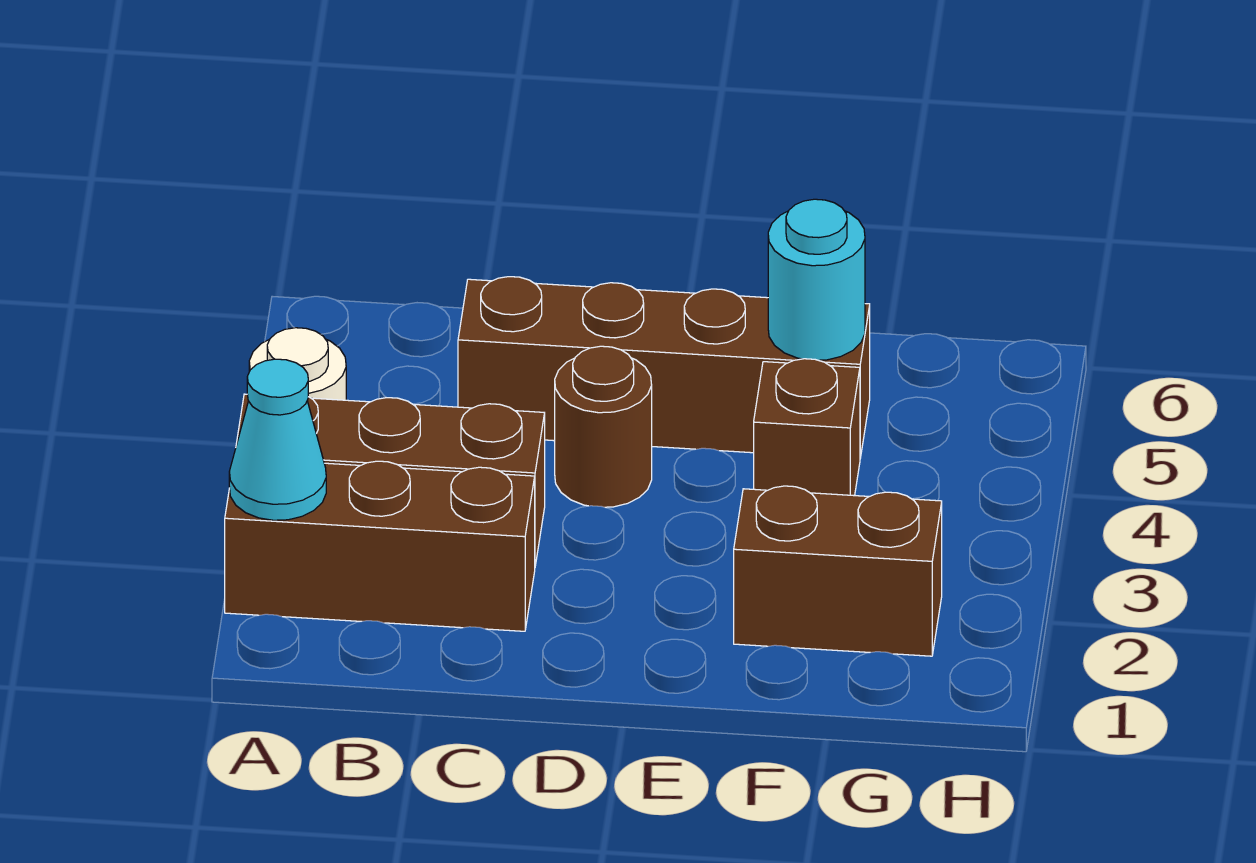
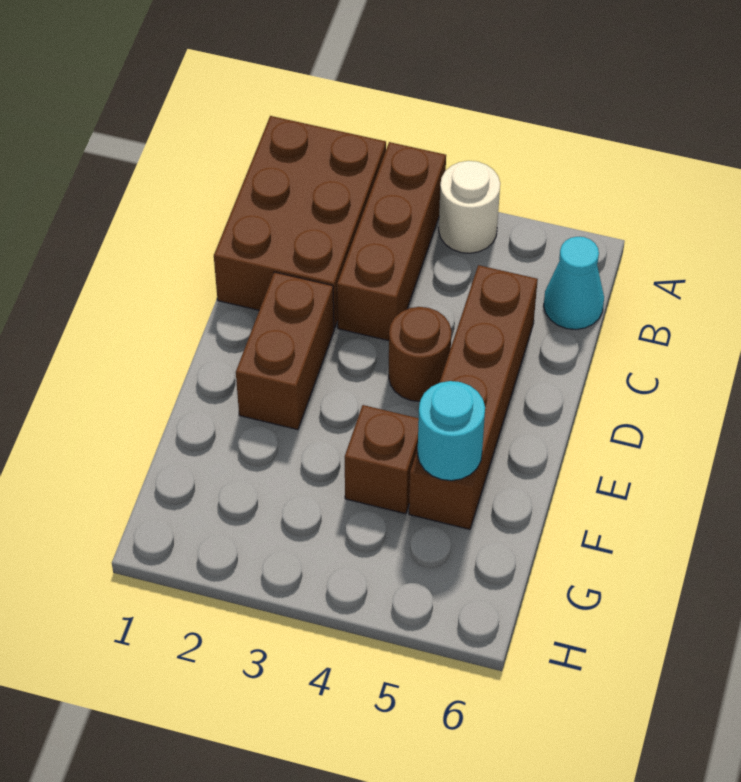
brown brick A2:C2 level 1 -> brown brick A1:C2 level 1
cyan cone A2 level 2 -> cyan cone B6 level 1
brown brick F2:G2 level 1 -> brown brick D2:E2 level 1

